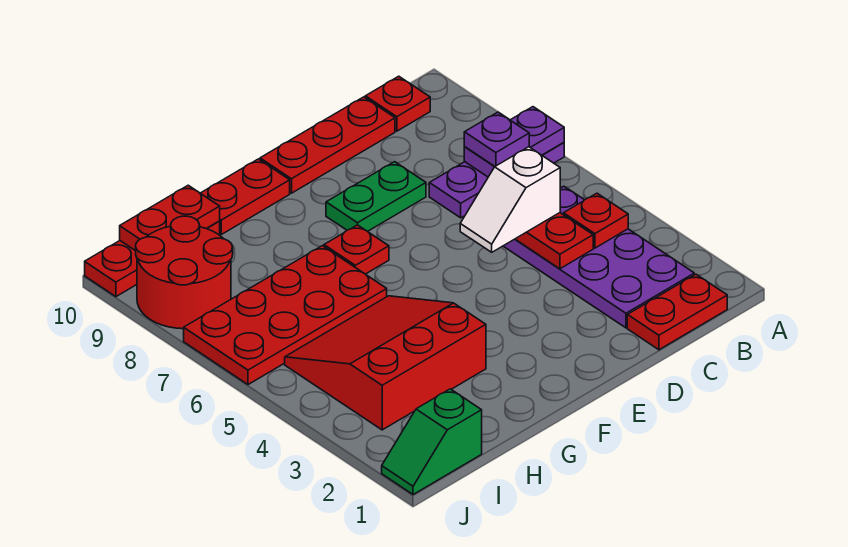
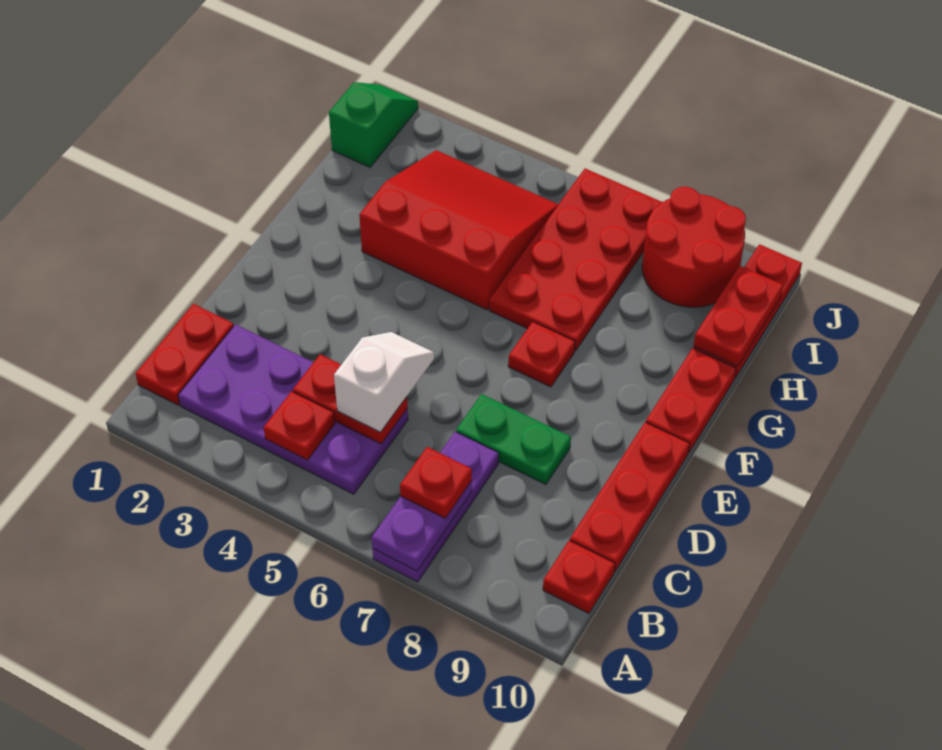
purple plate B7 level 3 -> red plate B7 level 3
green plate D8:E8 level 1 -> green plate D7:D8 level 1
red slope G3:I5 level 1 top 3 -> red slope G3:I5 level 1 top G

